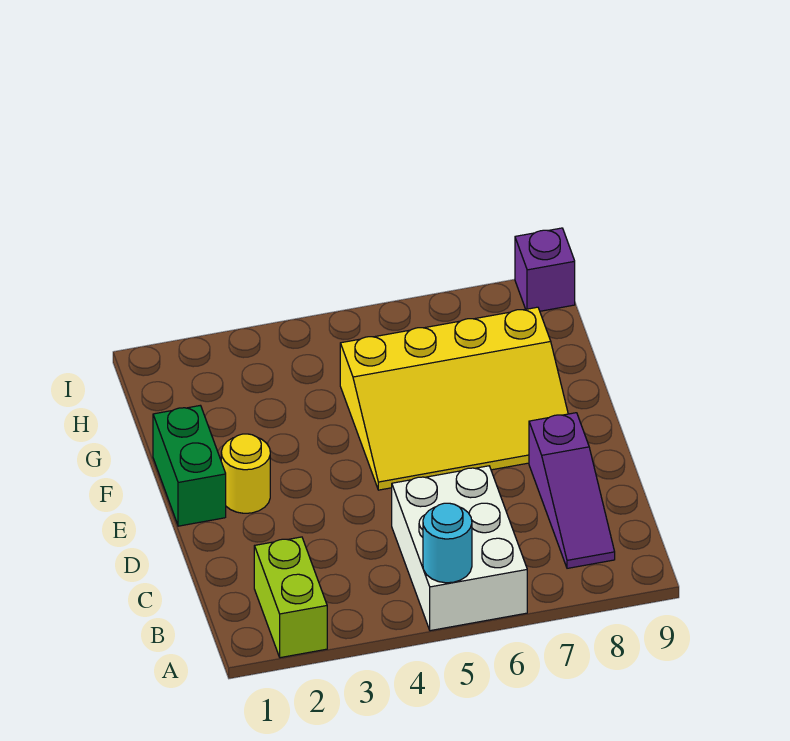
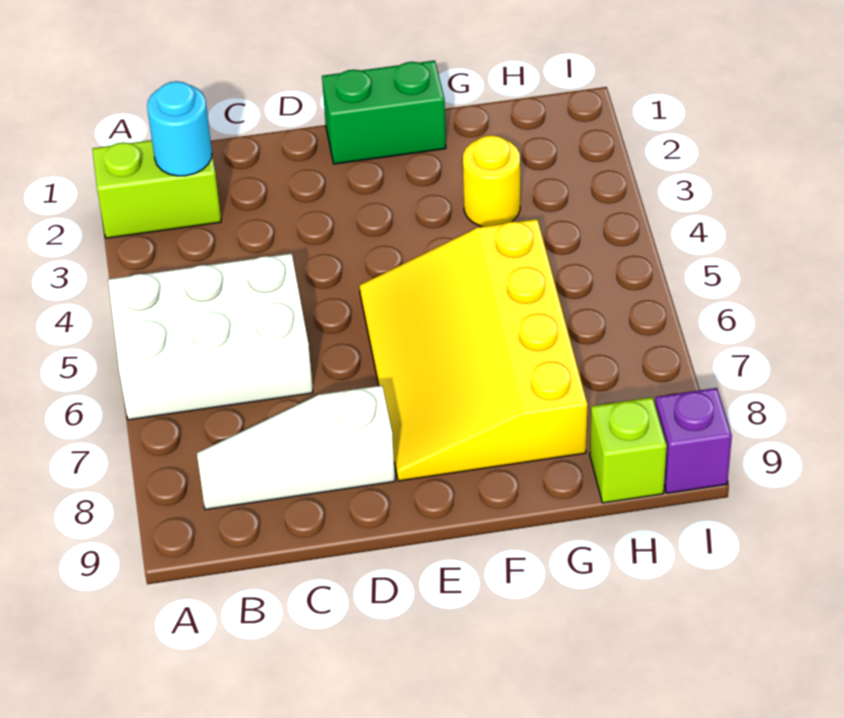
cyan round brick A5 level 2 -> cyan round brick B2 level 2
purple slope B8:D8 level 1 top D -> white slope B8:D8 level 1 top D
yellow round brick E2 level 1 -> yellow round brick G3 level 1
none -> lime brick H9 level 1

